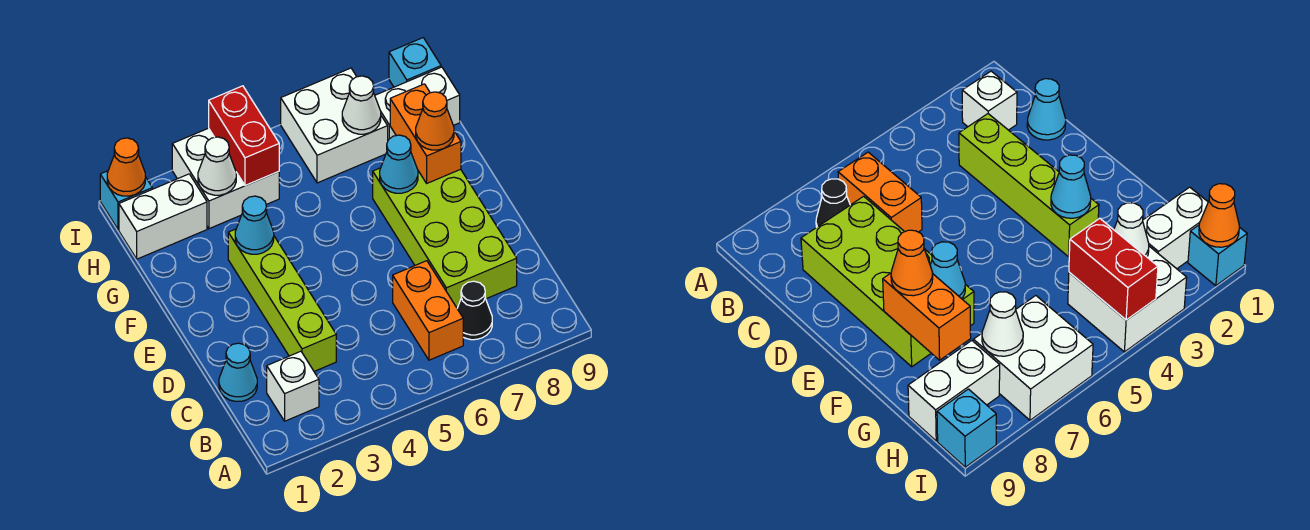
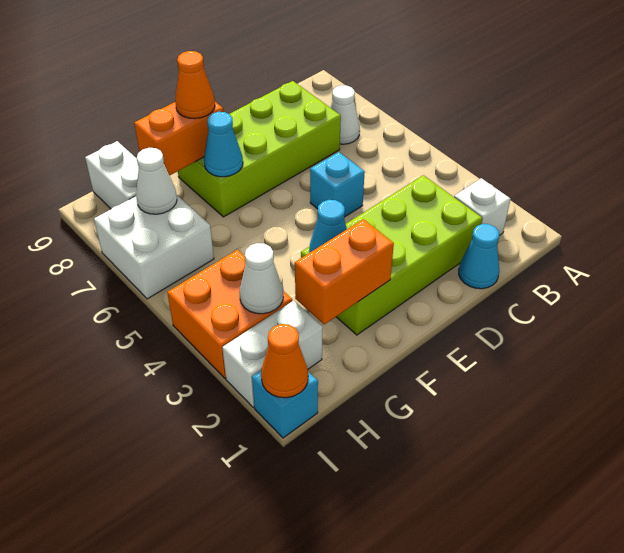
orange brick B6:C6 level 1 -> orange brick F2:G2 level 2
black cone B7 level 1 -> white cone B7 level 1
lime brick C3:F3 level 1 -> lime brick C2:F3 level 1
white brick H1:H2 level 1 -> white brick H2:I2 level 1
white brick H3:I4 level 1 -> orange brick H3:I4 level 1
red brick H4:I4 level 2 -> none
cyan brick I9 level 1 -> cyan brick D5 level 1

